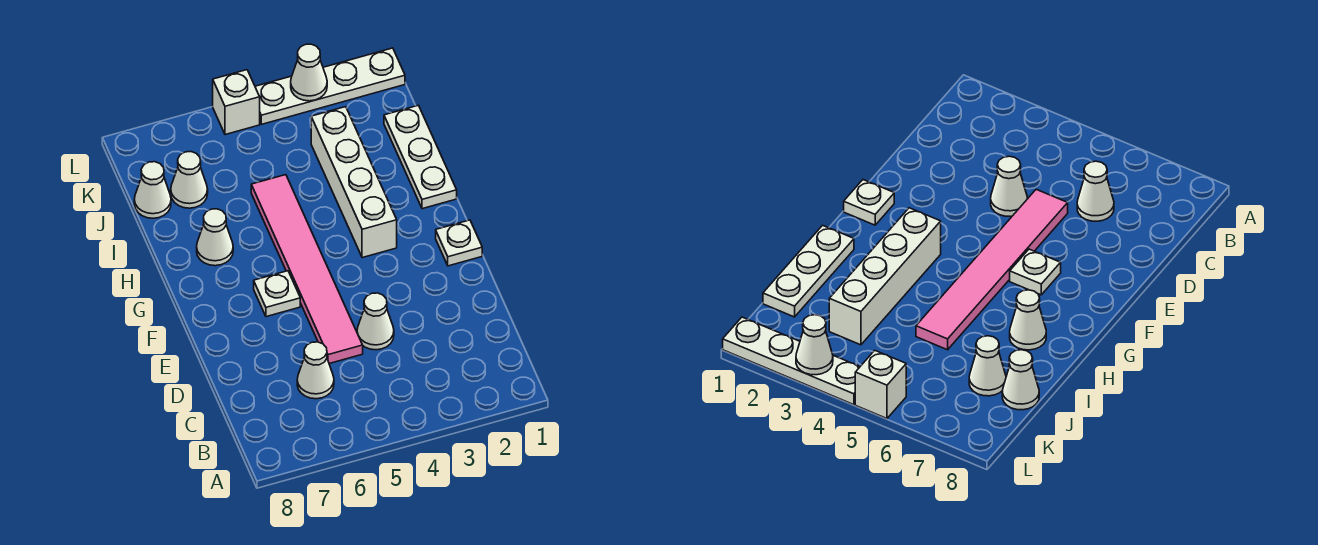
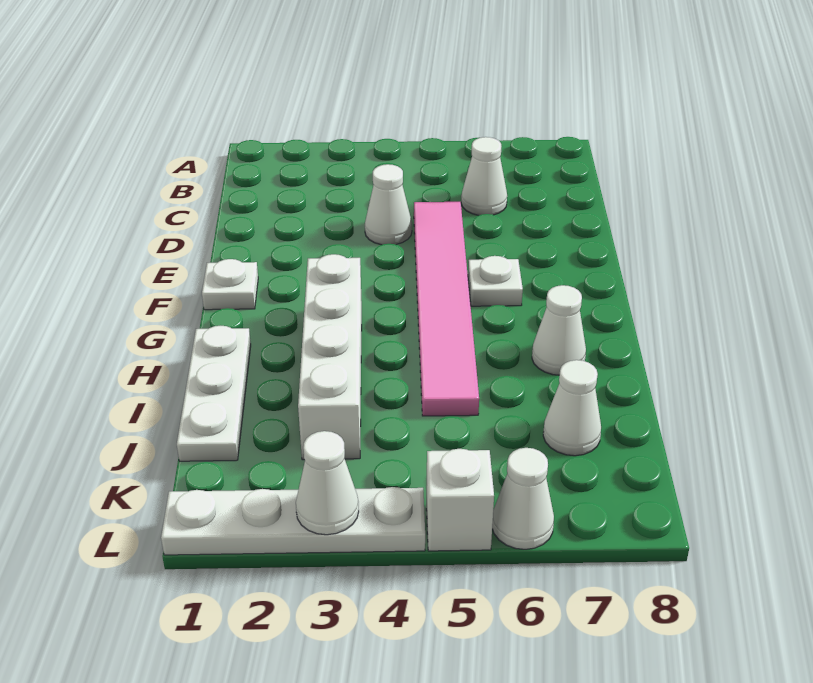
white cone J8 level 1 -> white cone L6 level 1

